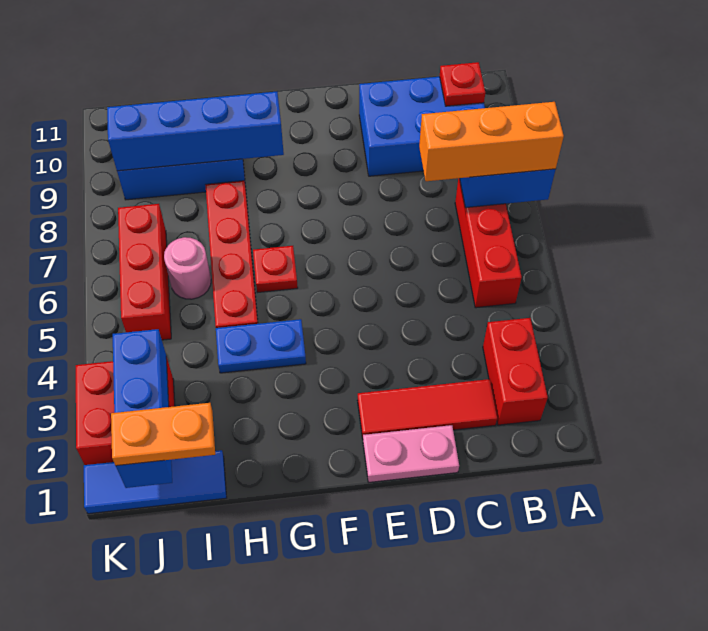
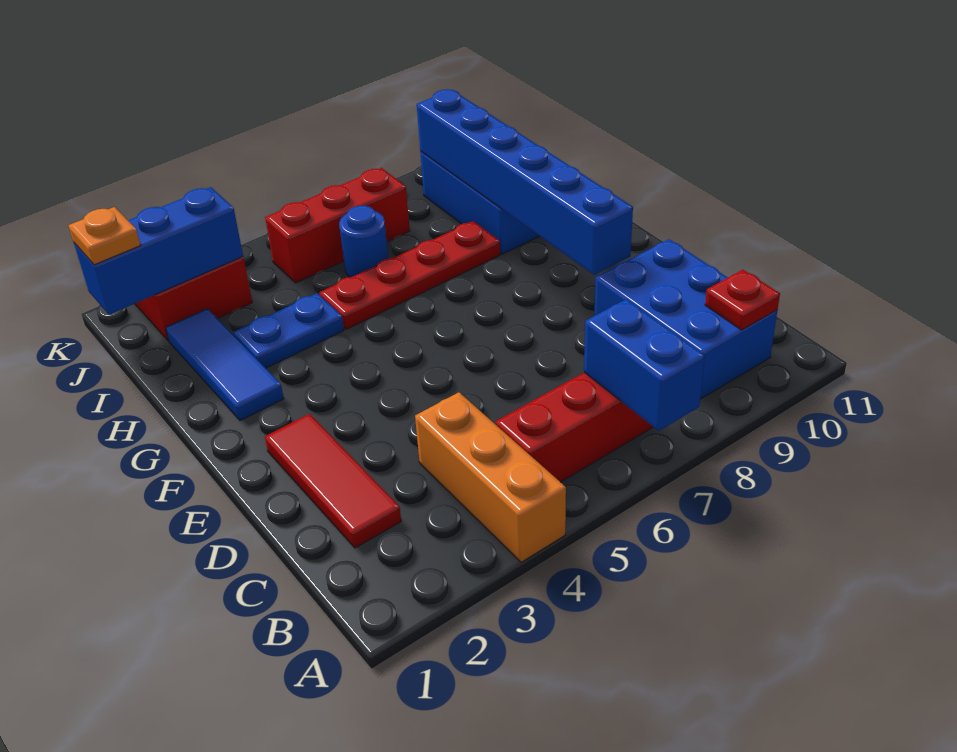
orange brick A7:C7 level 3 -> orange brick A4:C4 level 1
red brick B2:B3 level 1 -> none
pink plate D1:E1 level 1 -> none
blue plate G4:H4 level 1 -> blue plate H3:H4 level 1
red plate G6 level 1 -> none
blue brick G9:J9 level 2 -> blue brick E9:J9 level 2
blue tile I1:K1 level 1 -> blue tile G2:I2 level 1
orange plate I1:J1 level 3 -> orange plate J1 level 3
pink round brick I6 level 1 -> blue round brick I6 level 1

